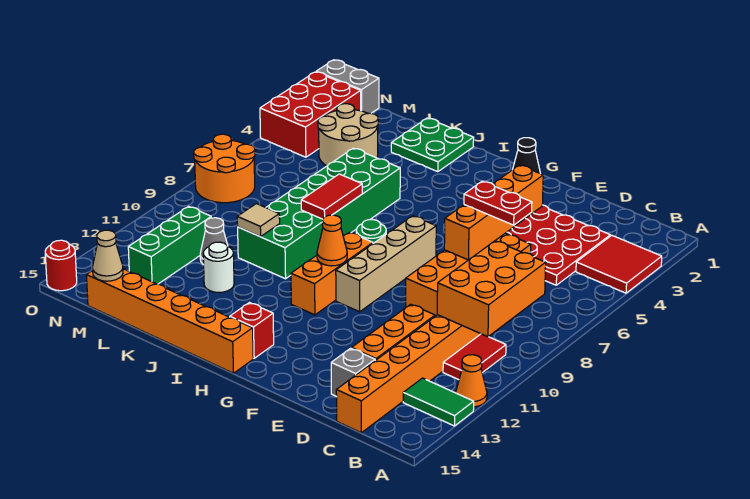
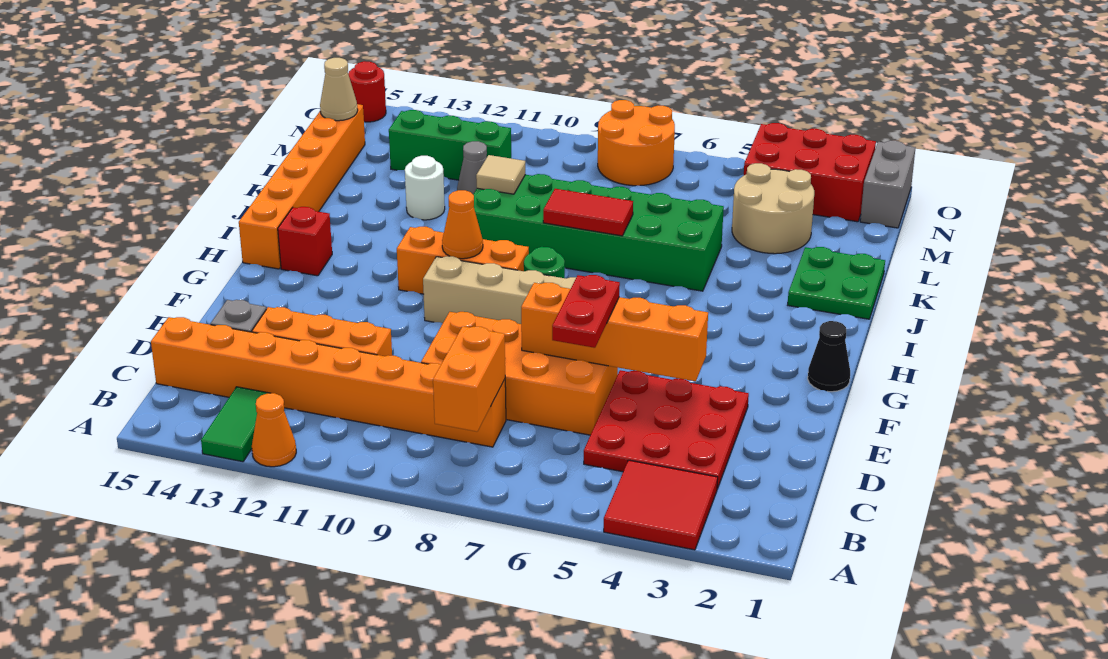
orange brick B8:C10 level 2 -> orange brick B8:C8 level 2
red tile B10:B11 level 1 -> none

